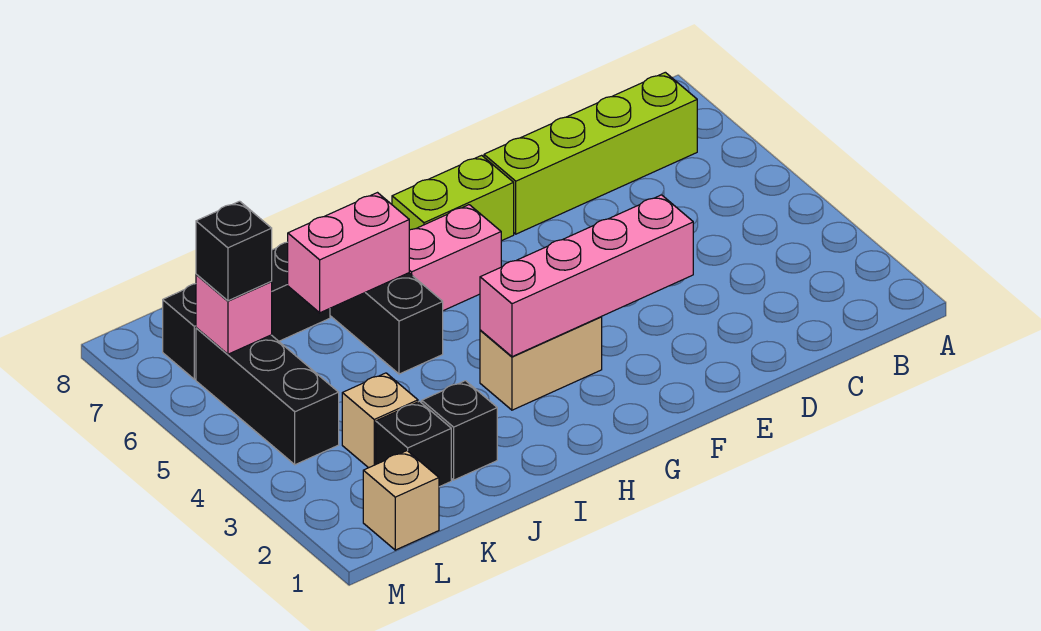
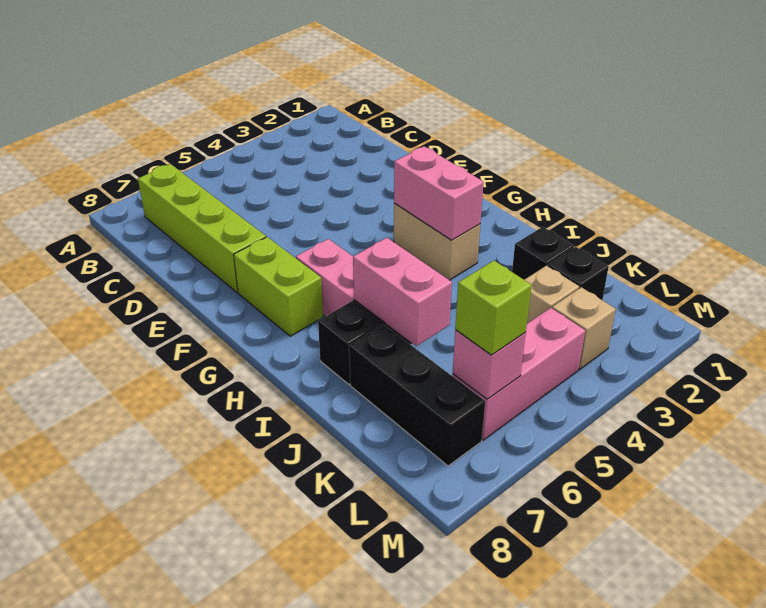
pink brick E3:H3 level 2 -> pink brick G3:H3 level 2
tan brick L1 level 1 -> tan brick L3 level 1
black brick L4:L6 level 1 -> pink brick L4:L6 level 1
black brick L6 level 3 -> lime brick L6 level 3

